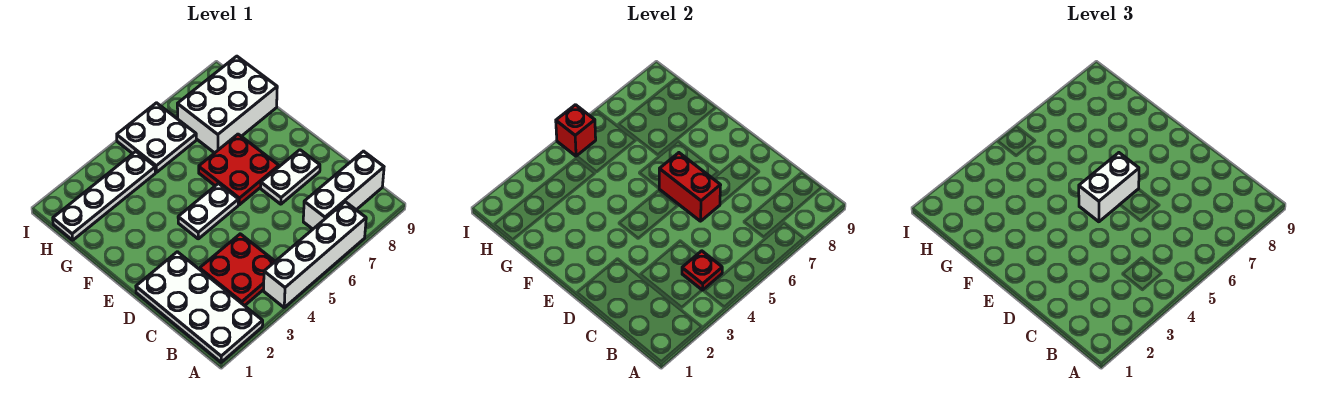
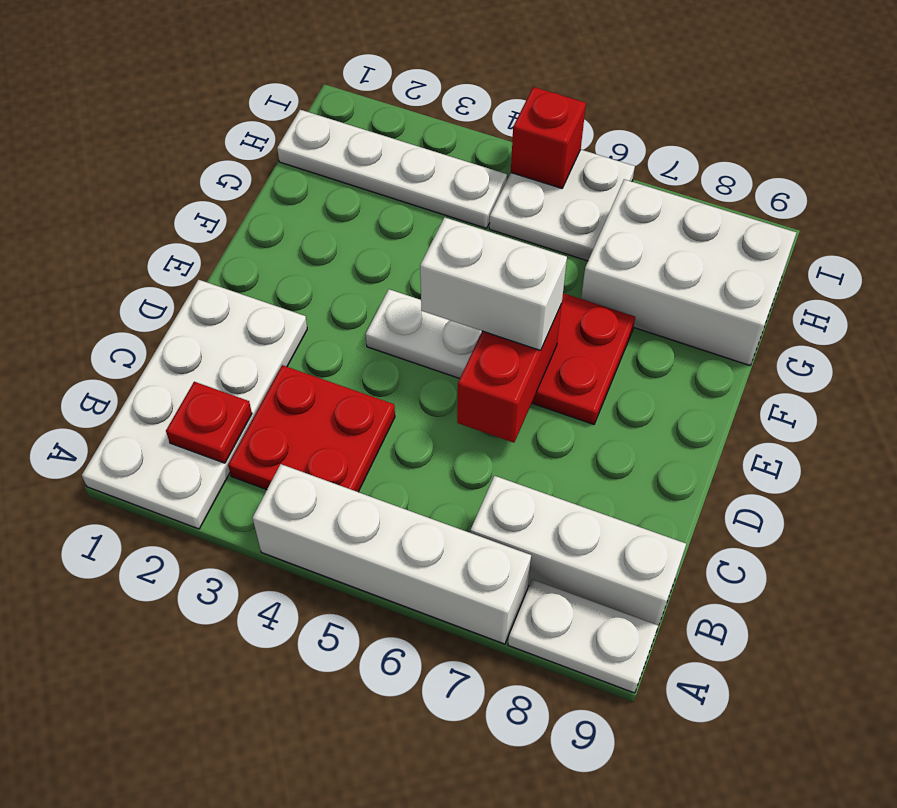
red plate B4 level 2 -> red plate B2 level 2
white plate D7:D8 level 1 -> white plate A8:A9 level 1

